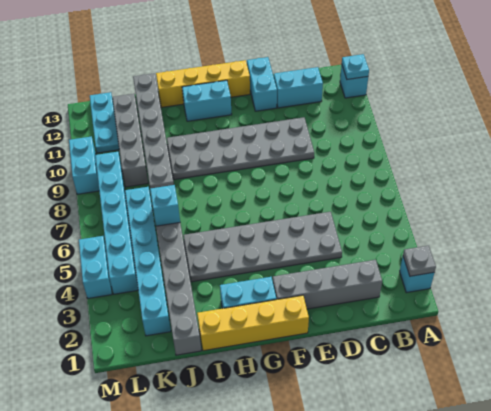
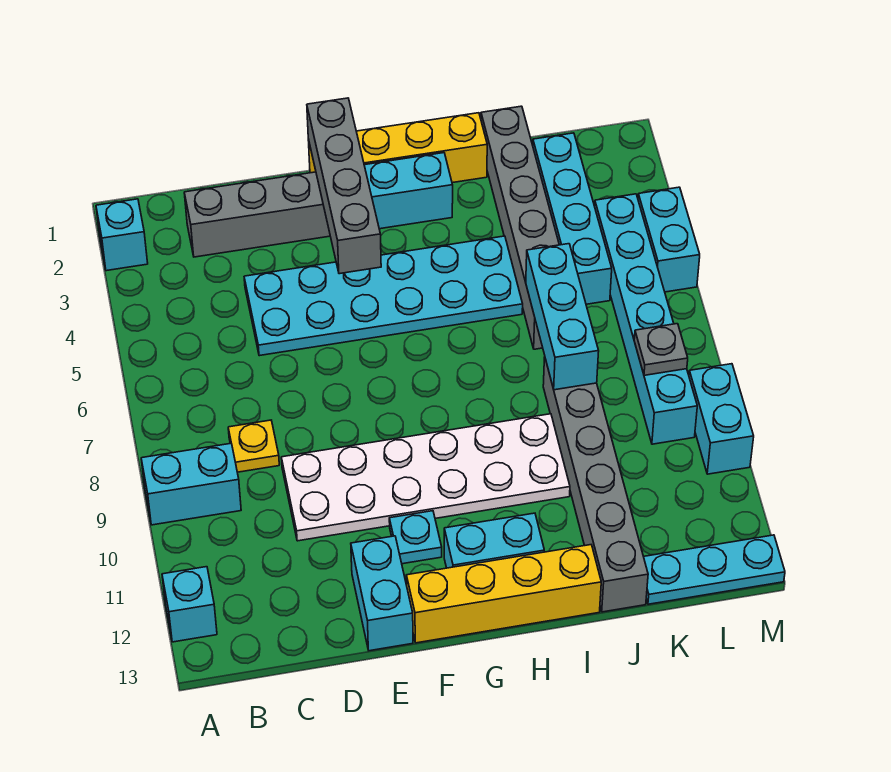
grey plate A2 level 2 -> grey plate L8 level 2
cyan plate A12 level 2 -> cyan plate F11 level 1
none -> yellow plate C8 level 1
cyan brick C12:D12 level 1 -> cyan brick A9:B9 level 1
grey plate D4:I5 level 1 -> cyan plate D4:I5 level 1
grey plate D9:I10 level 1 -> white plate D9:I10 level 1
cyan brick J6 level 2 -> cyan brick J6:J8 level 2
cyan brick K2:K7 level 1 -> cyan brick K2:K5 level 1
grey brick K9:K12 level 1 -> grey brick F1:F4 level 2
cyan plate L11:L13 level 1 -> cyan plate K13:M13 level 1

